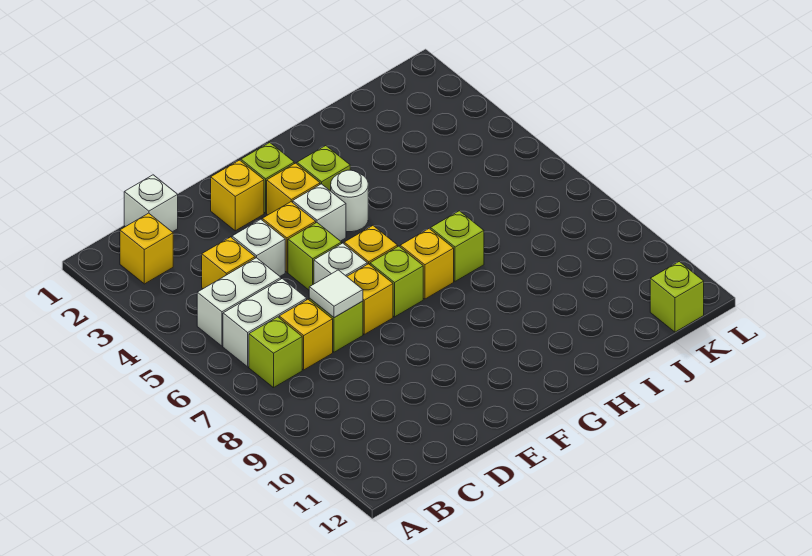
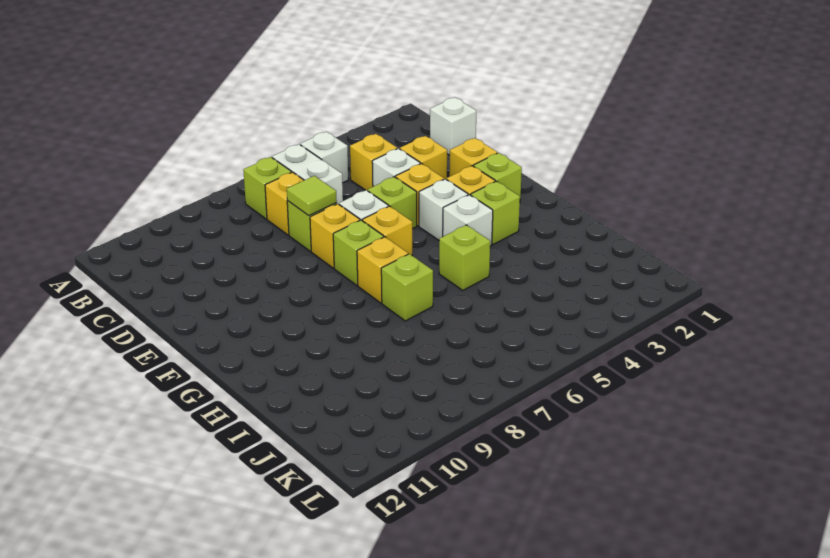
yellow brick B2 level 1 -> yellow brick D3 level 1
white brick B5:C5 level 1 -> white brick B5 level 1
white tile D7 level 2 -> lime tile D7 level 2
white round brick G4 level 1 -> white brick G4 level 1
lime brick K12 level 1 -> lime brick H5 level 1

